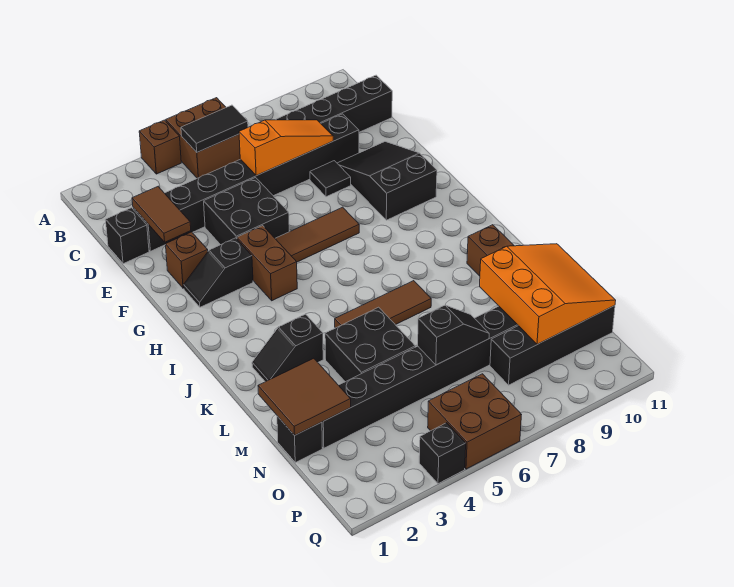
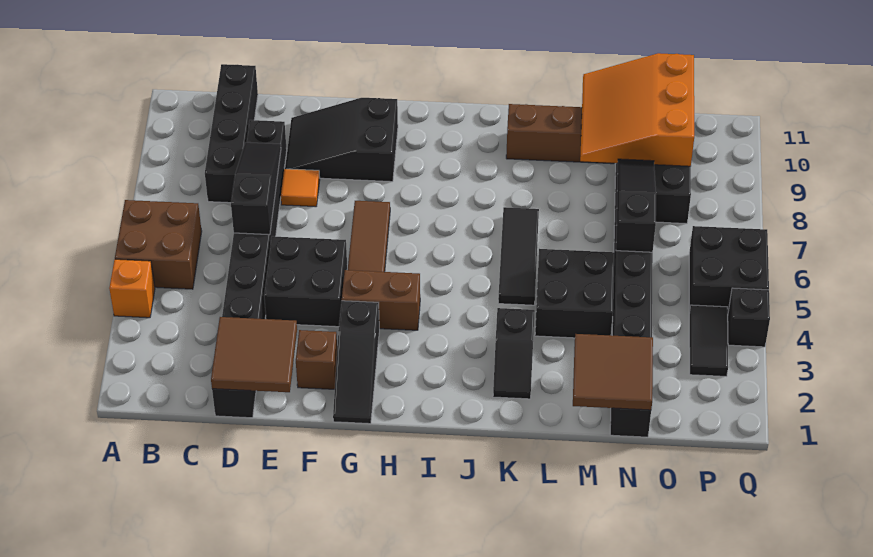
brown brick A4 level 1 -> orange brick A4 level 1
black tile B5:B6 level 2 -> black tile P3:P4 level 1
brown tile D2:E2 level 2 -> brown tile D1:E2 level 2
orange slope D6:D8 level 2 top 6 -> black slope D6:D8 level 2 top 6
black tile E8 level 1 -> orange tile E8 level 1
black slope G2:G3 level 1 top 3 -> black slope G1:G3 level 1 top 3
brown tile K5:K7 level 1 -> black tile K5:K7 level 1
orange slope M9:O11 level 2 top 9 -> orange slope M9:O11 level 2 top O
black slope N6:N7 level 2 top 6 -> black slope N6:N8 level 2 top 6
brown brick P5:Q6 level 1 -> black brick P5:Q6 level 1

